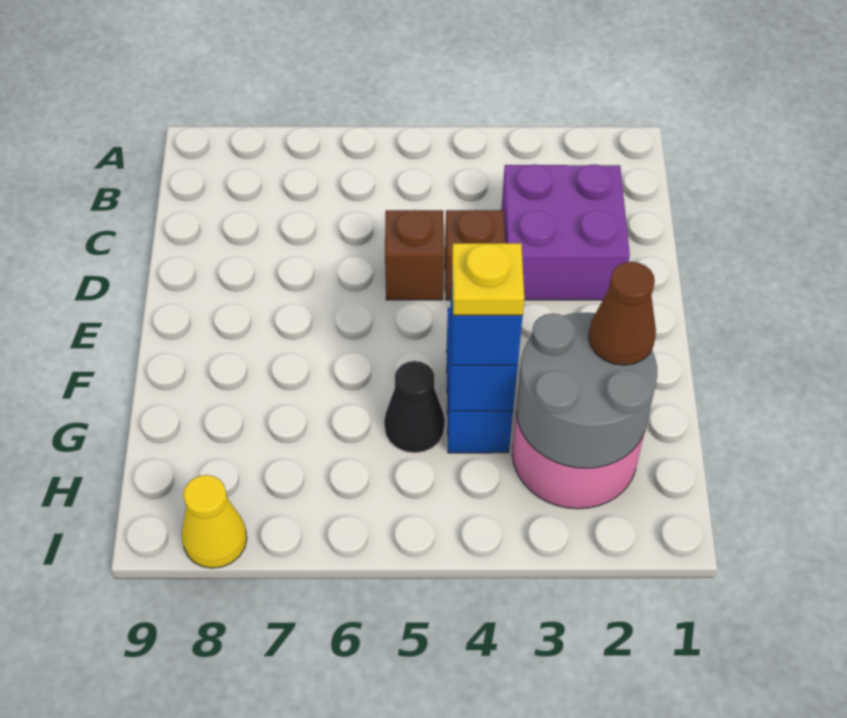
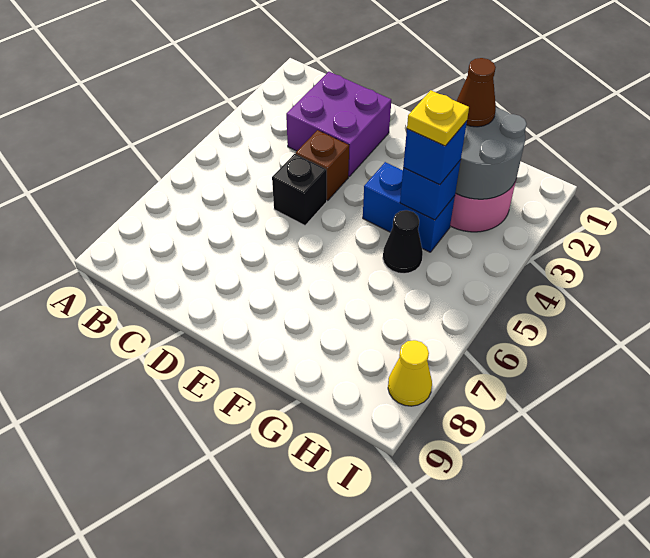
brown brick D5 level 1 -> black brick D5 level 1

